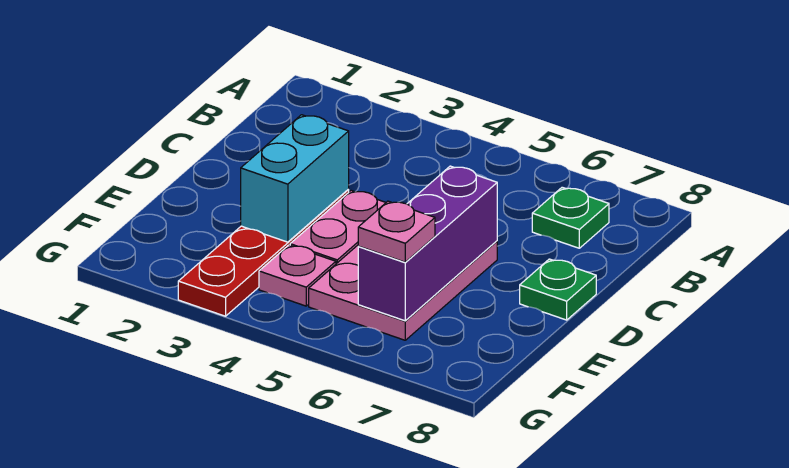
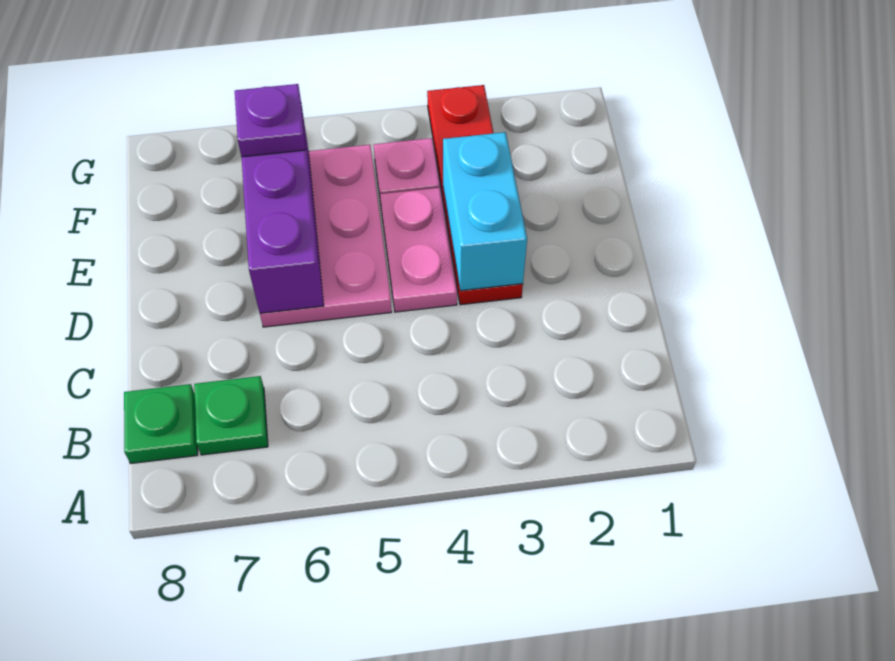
green plate D8 level 1 -> green plate B8 level 1
pink plate F6 level 3 -> purple plate F6 level 3

